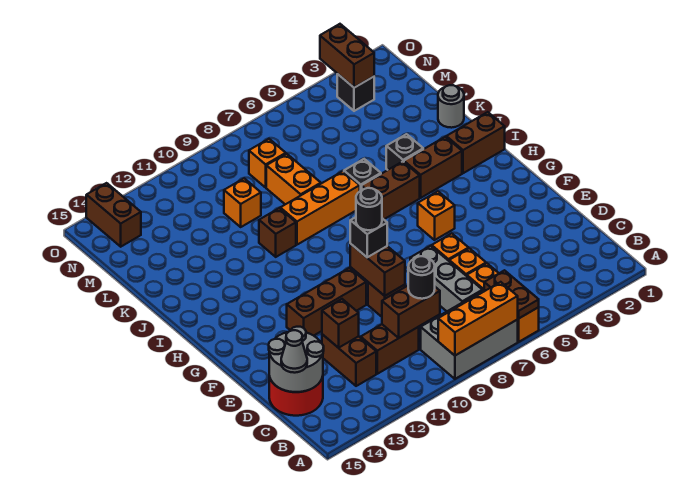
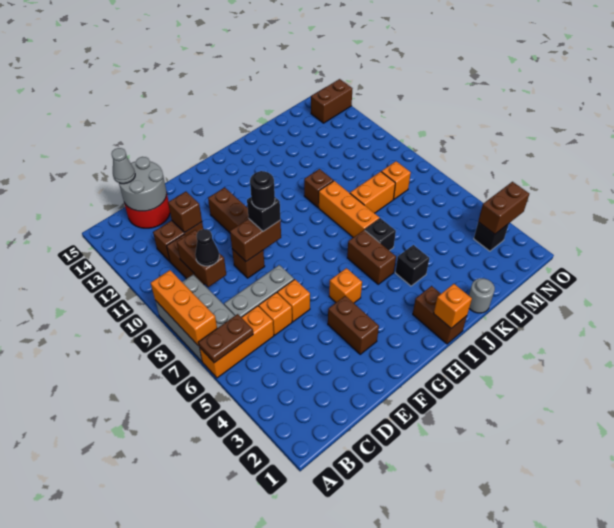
black round brick C9 level 3 -> black cone C9 level 3
brown brick I3:I4 level 1 -> brown brick F3:F4 level 1
orange brick L10 level 1 -> orange brick I1 level 2

